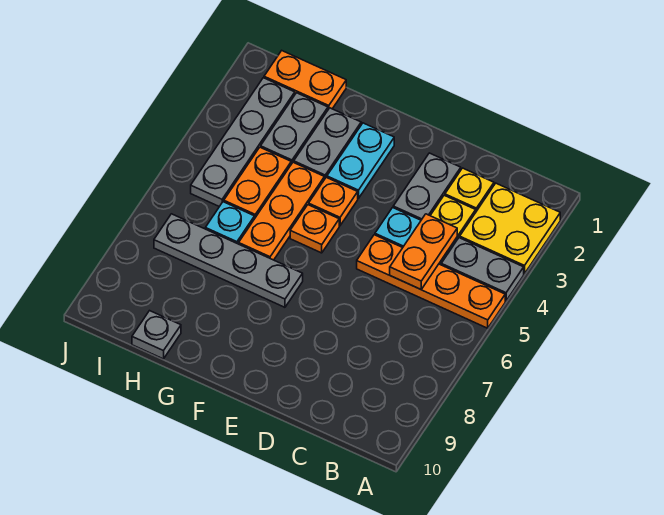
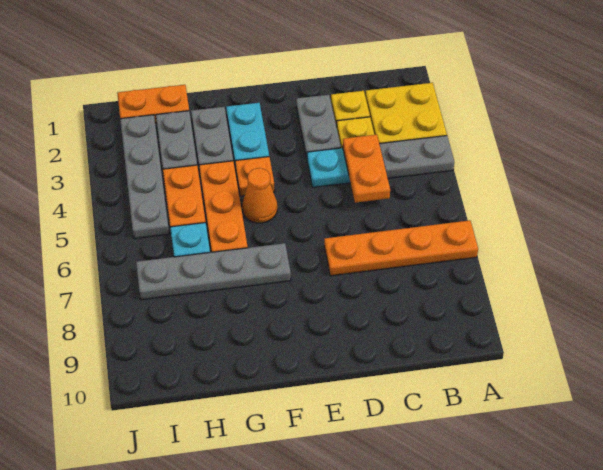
orange plate A5:D5 level 1 -> orange plate A7:D7 level 1
orange plate F5 level 1 -> orange cone F5 level 1
grey plate H10 level 1 -> none

